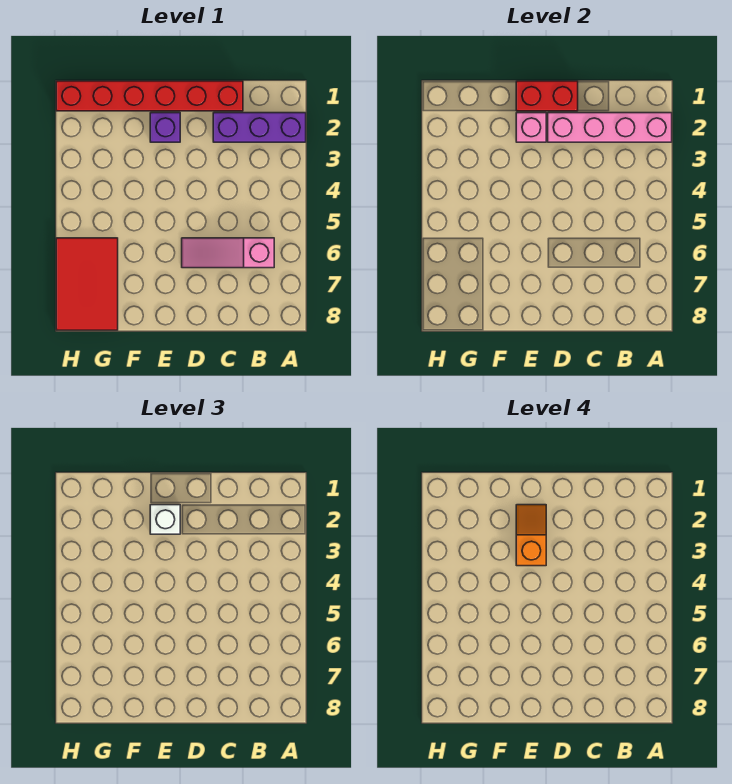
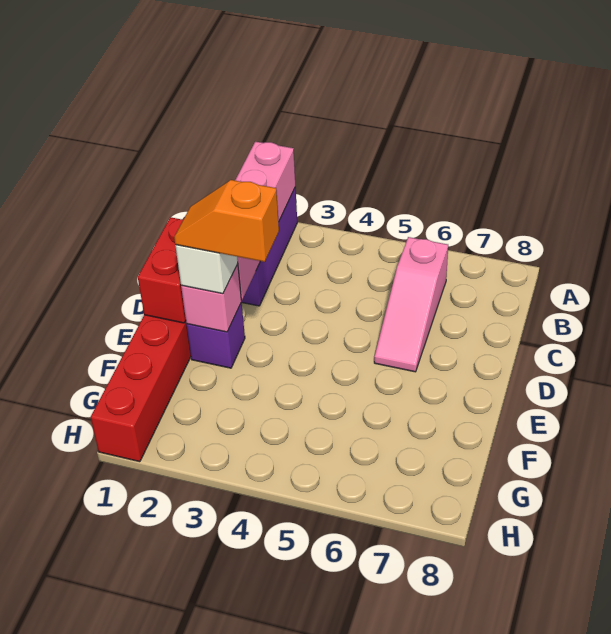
red tile G6:H8 level 1 -> none

